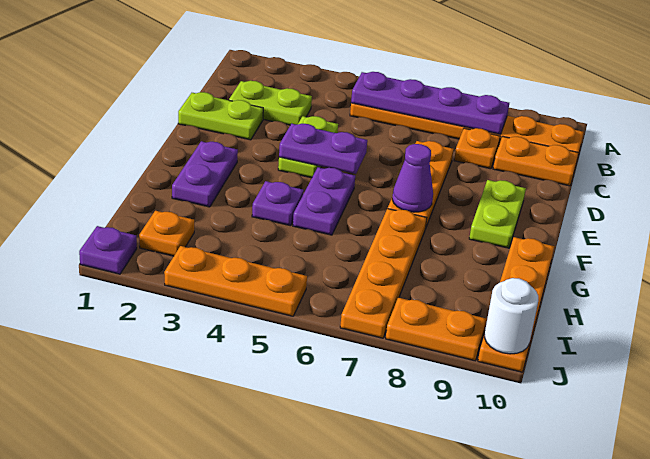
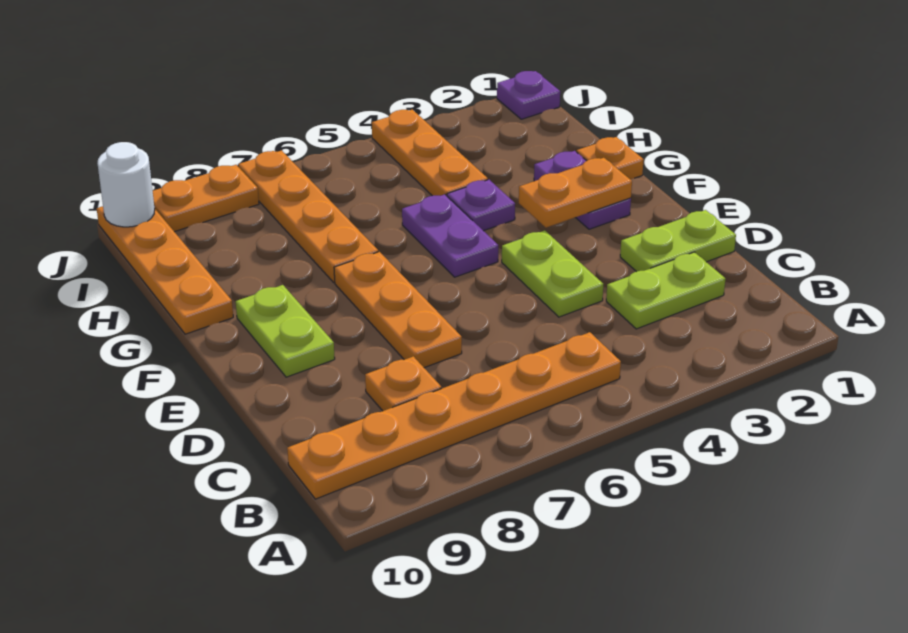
purple plate B5:B8 level 2 -> none
orange plate C9:C10 level 1 -> orange plate F2:F3 level 2
purple plate E4:E5 level 2 -> none
purple cone F7 level 2 -> none
orange plate I2 level 1 -> orange plate G1 level 1
orange plate J3:J5 level 1 -> orange plate H4:J4 level 1

